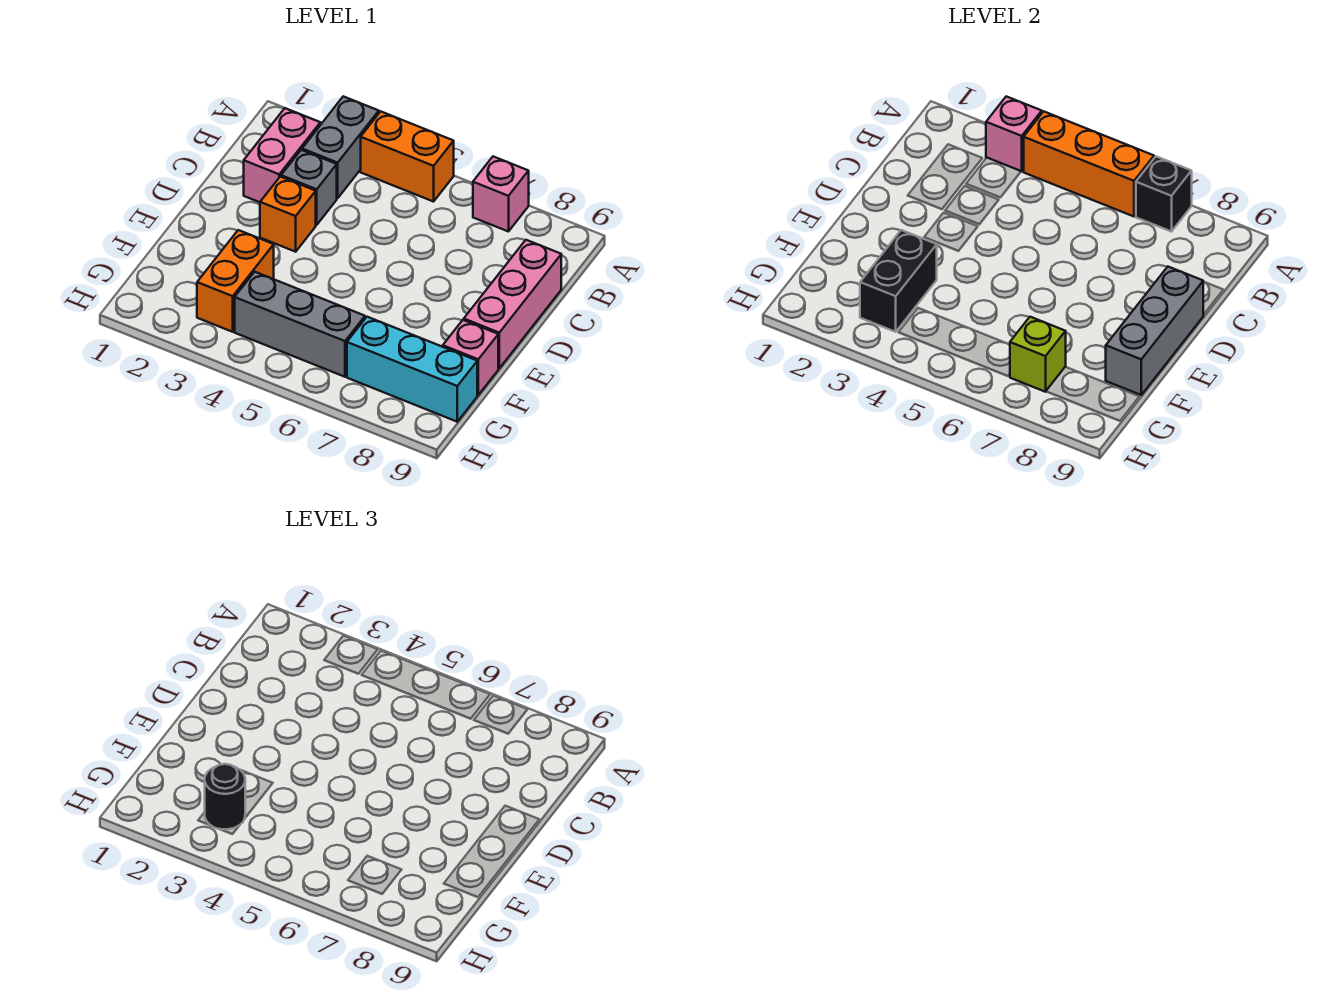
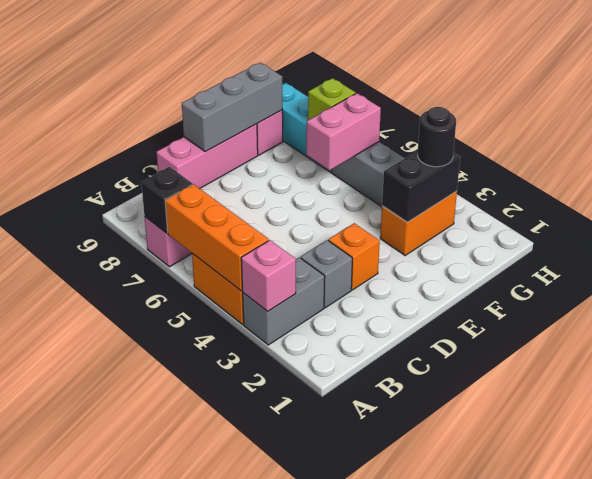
pink brick B2:C2 level 1 -> pink brick F6:G6 level 2

